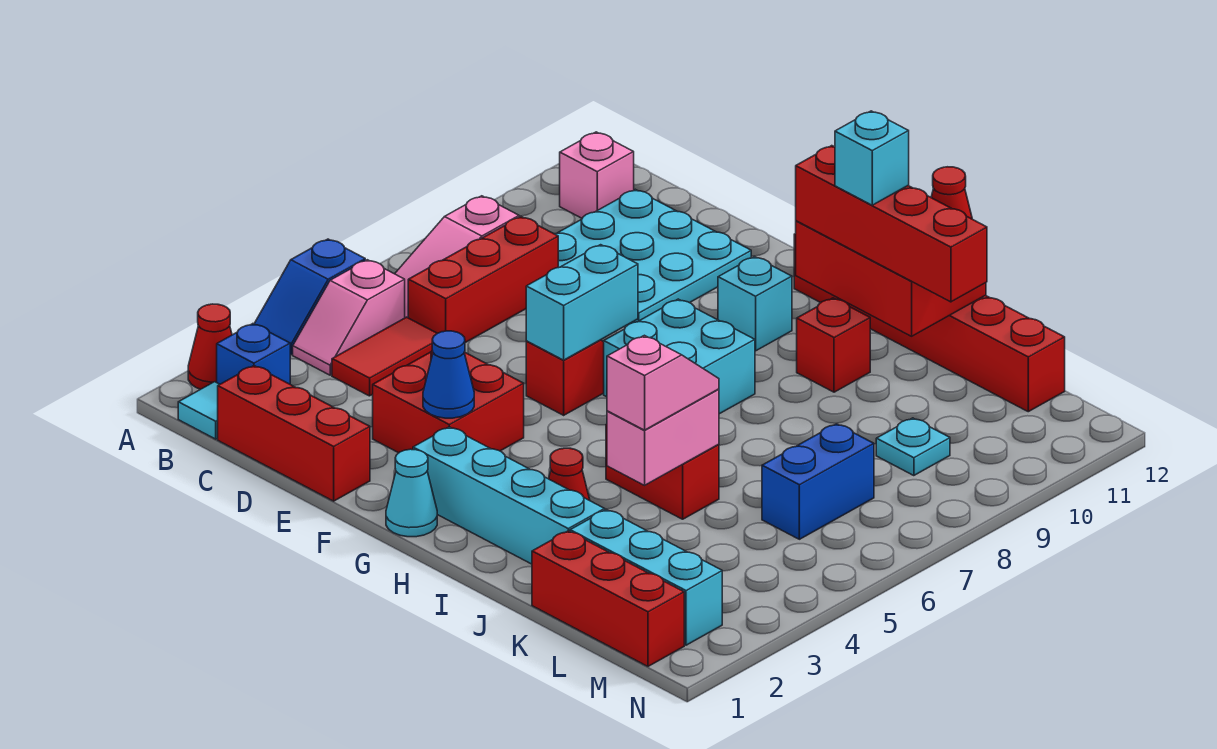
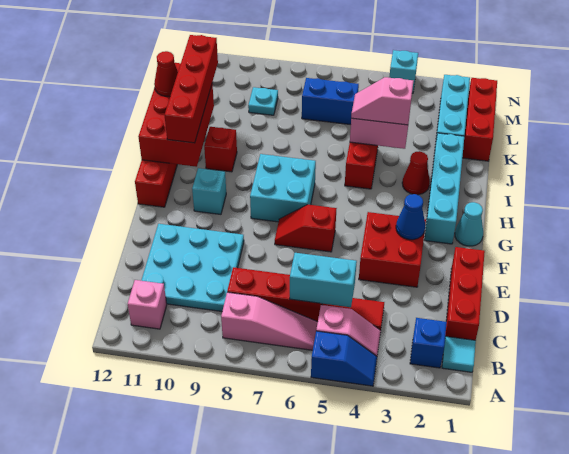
red cone A2 level 1 -> none
cyan brick F6:F7 level 2 -> cyan brick C5:C6 level 2
cyan brick I11 level 4 -> cyan brick N4 level 1

